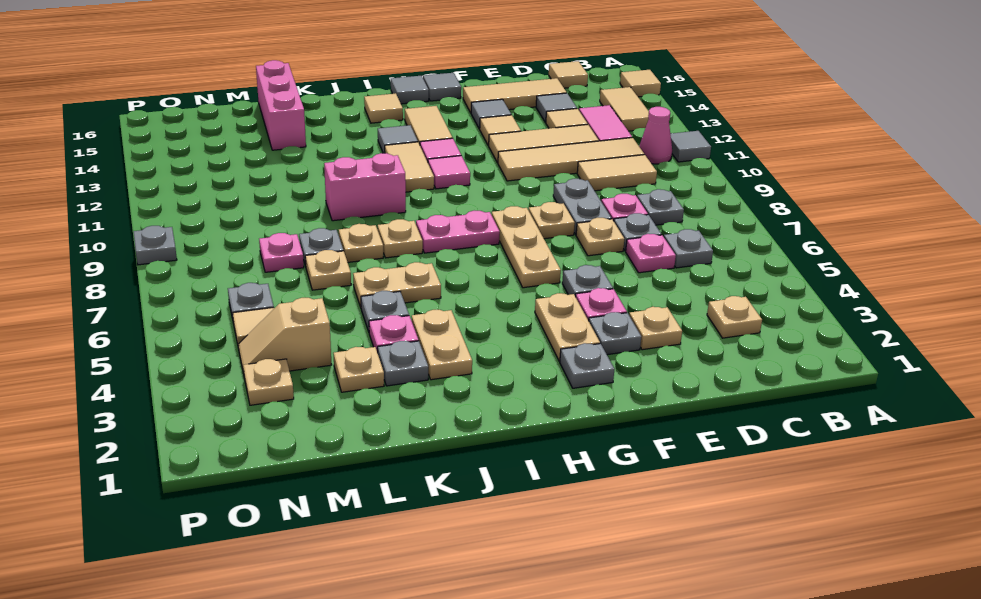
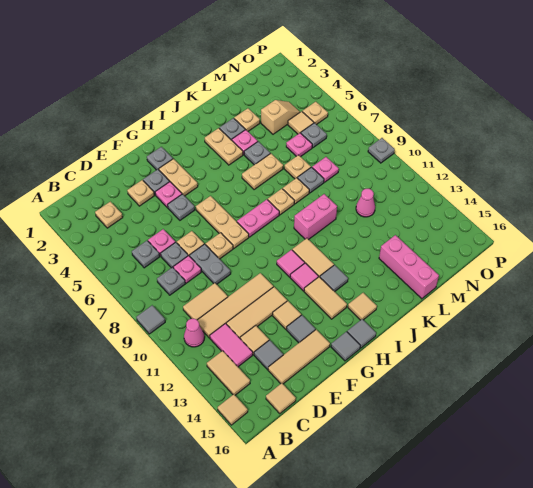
grey tile A11 level 1 -> grey tile A9 level 1
none -> pink plate M6 level 1
none -> pink cone M11 level 1
tan plate N3 level 1 -> tan plate O5 level 1

